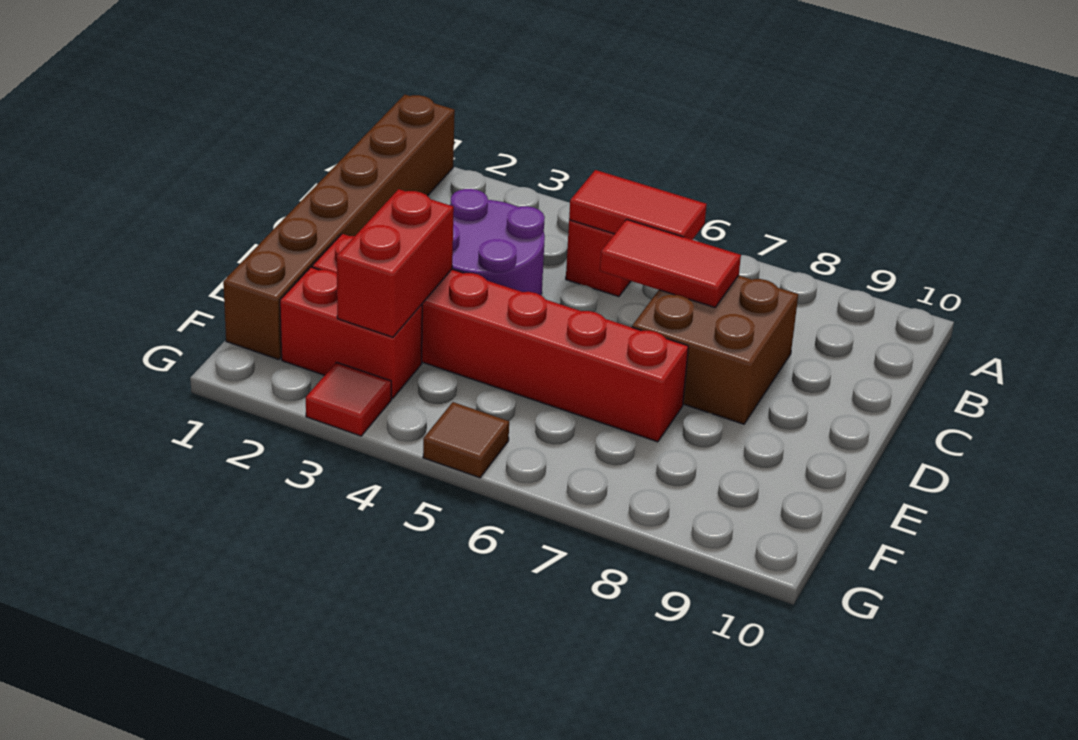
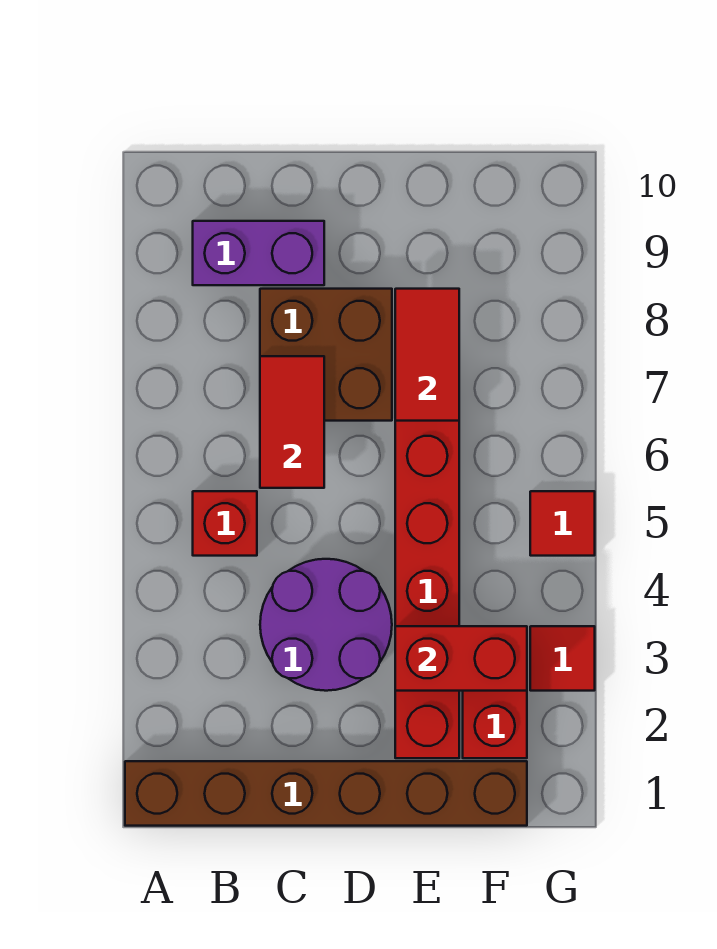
red tile B5:B6 level 2 -> red tile E7:E8 level 2
none -> purple brick B9:C9 level 1
brown tile G5 level 1 -> red tile G5 level 1

